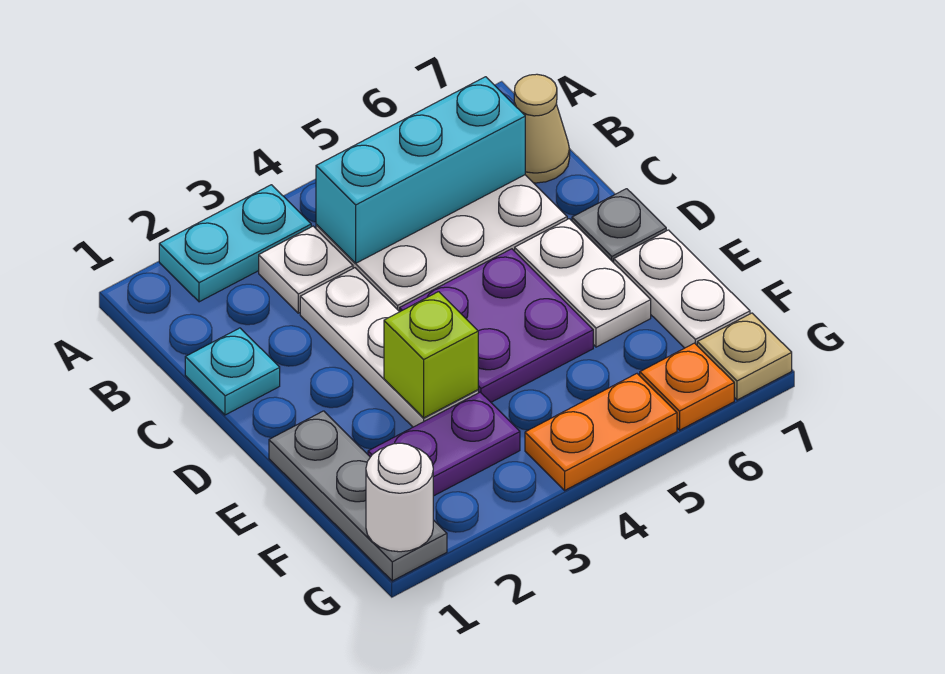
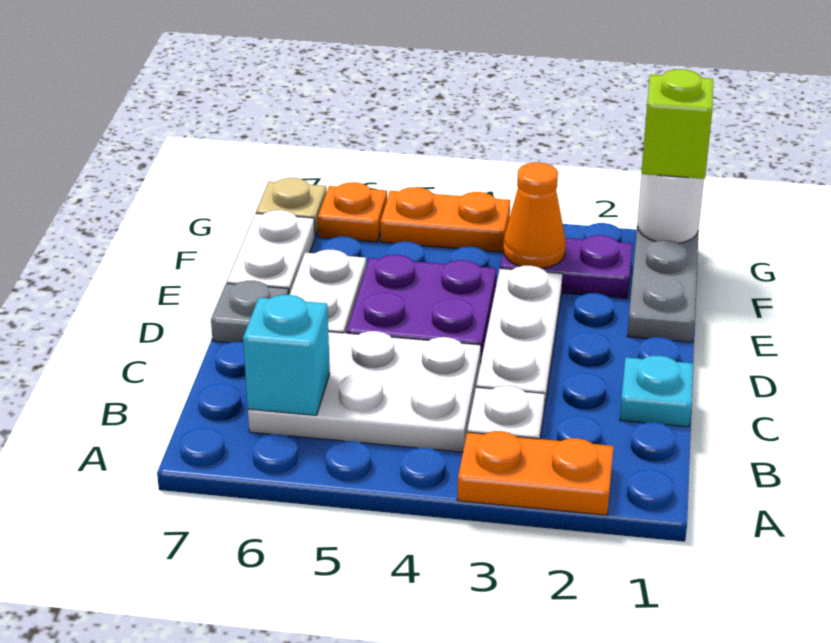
cyan plate A2:A3 level 1 -> orange plate A2:A3 level 1
cyan brick B4:B6 level 2 -> cyan brick B6 level 2
tan cone B7 level 1 -> none
lime brick E3 level 2 -> lime brick G1 level 3
none -> orange cone F3 level 2

